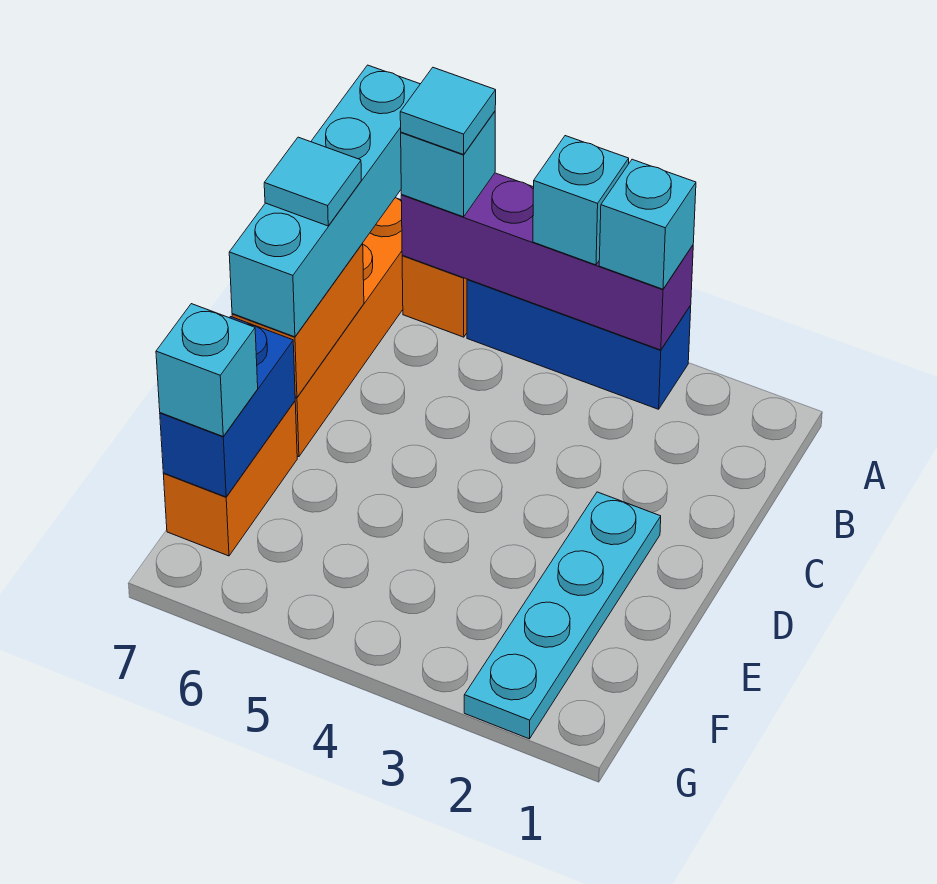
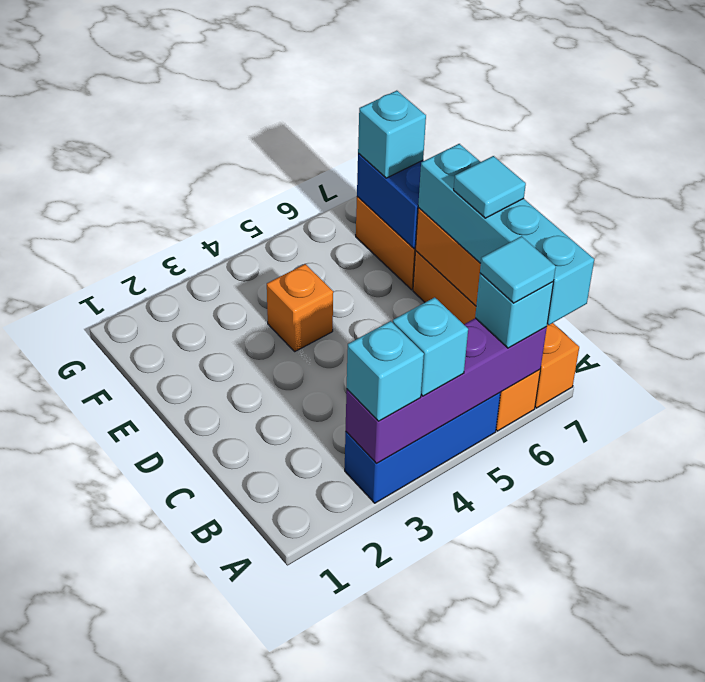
cyan plate D2:G2 level 1 -> none
none -> orange brick E4 level 1

